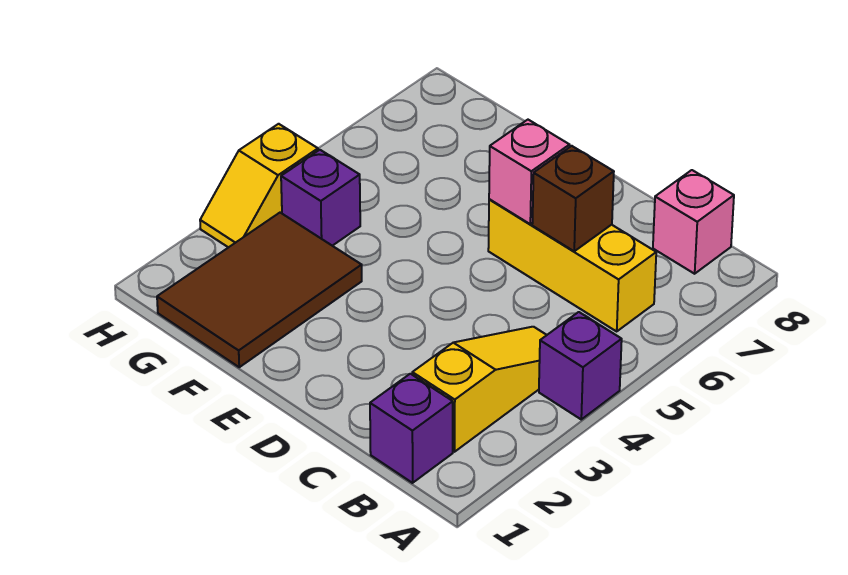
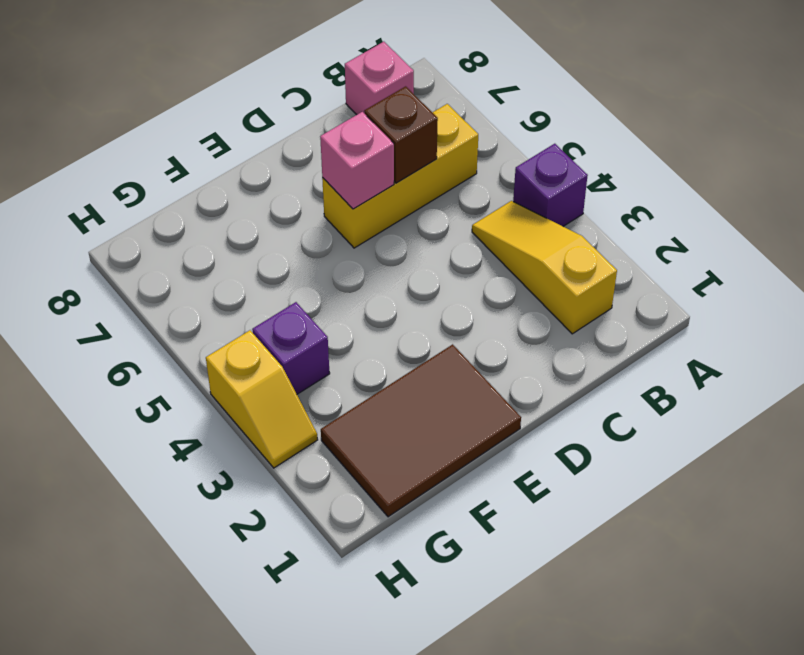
purple brick B1 level 1 -> none
brown tile F1:G3 level 1 -> brown tile E1:G2 level 1

